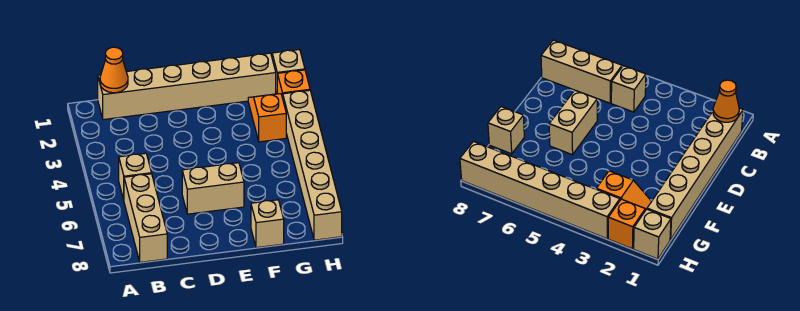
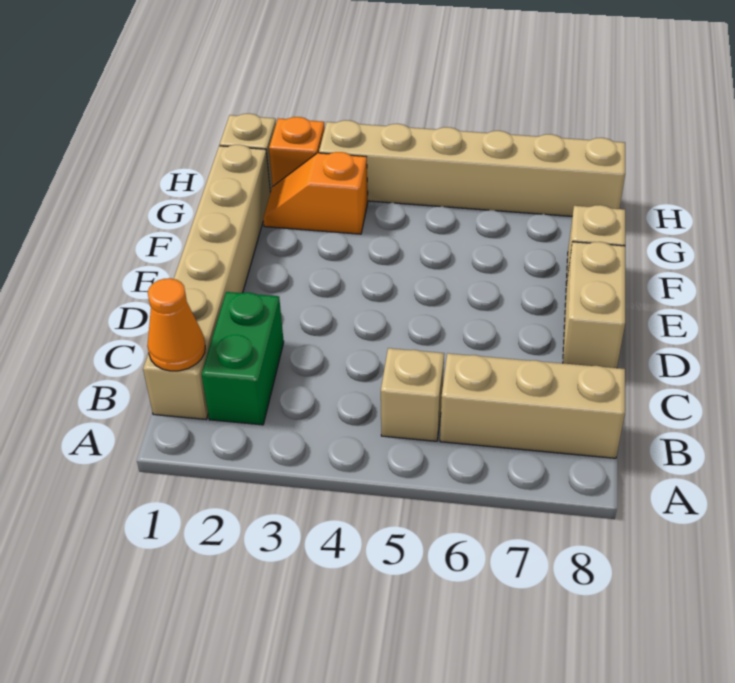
none -> green brick B2:C2 level 1
tan brick D6:E6 level 1 -> tan brick D8:E8 level 1

